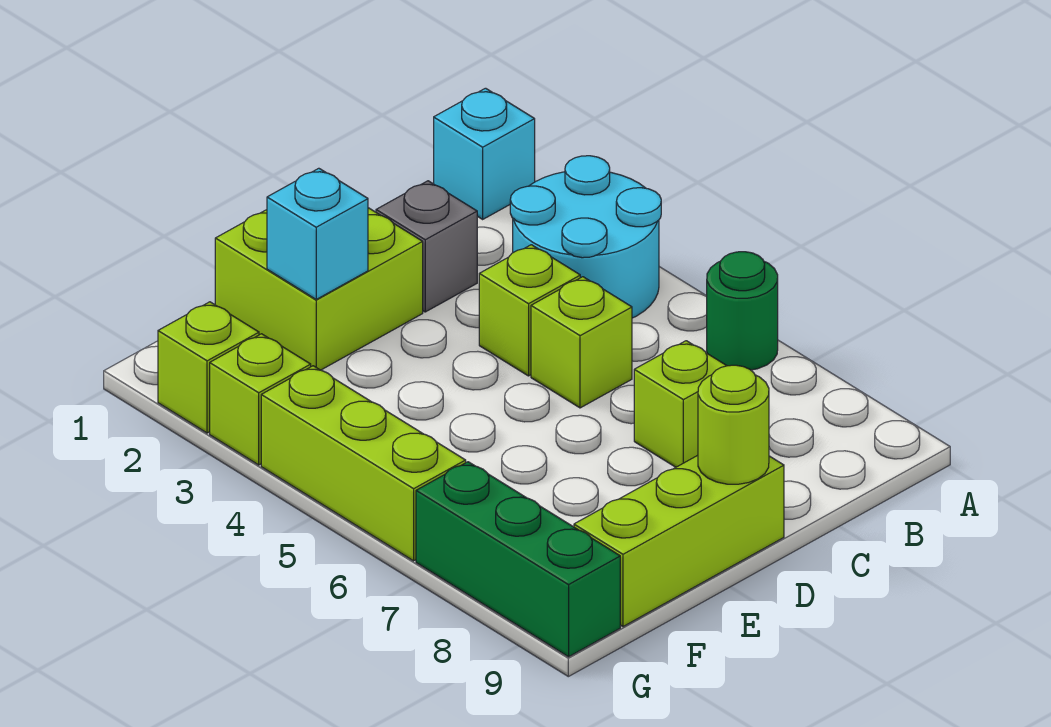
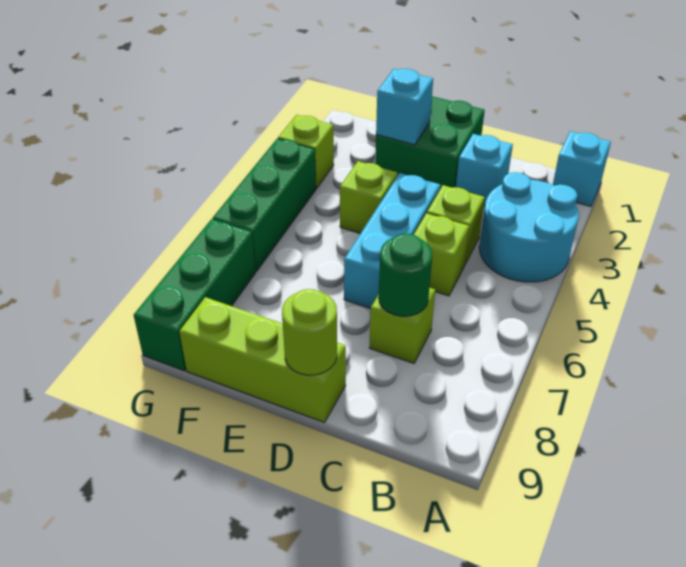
green round brick A6 level 1 -> green round brick C7 level 2
grey brick C2 level 1 -> cyan brick C2 level 1
lime brick D1:E2 level 1 -> green brick D1:E2 level 1
none -> cyan brick D4:D6 level 1
lime brick G2 level 1 -> lime brick E4 level 1
lime brick G4:G6 level 1 -> green brick G4:G6 level 1

